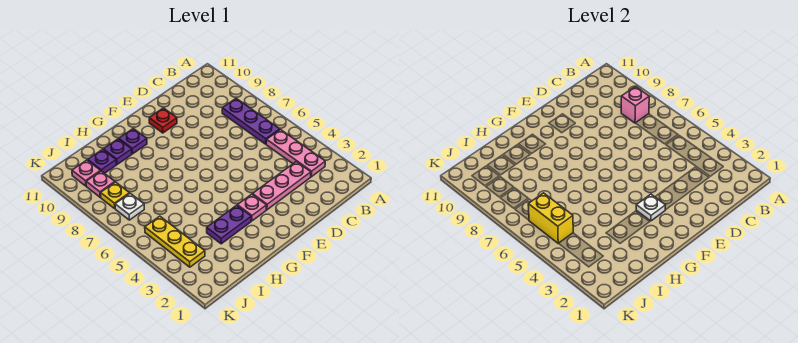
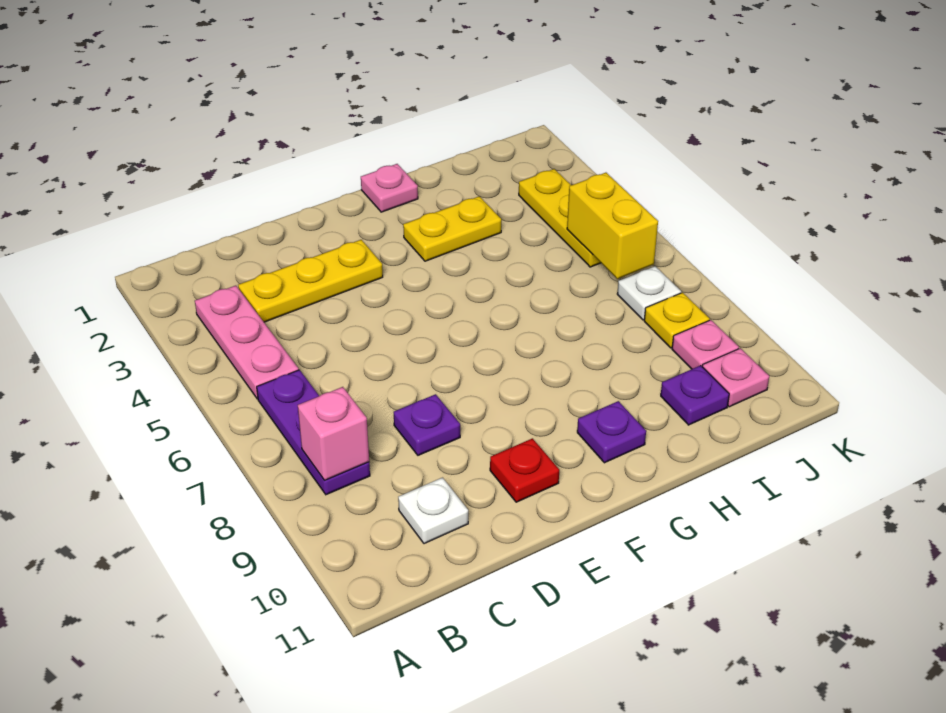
pink plate C3:E3 level 1 -> yellow plate C3:E3 level 1
pink plate F3 level 1 -> pink plate G1 level 1
white plate F3 level 2 -> white plate C10 level 1
purple plate G3:H3 level 1 -> yellow plate G3:H3 level 1
purple plate H10 level 1 -> purple plate D8 level 1

